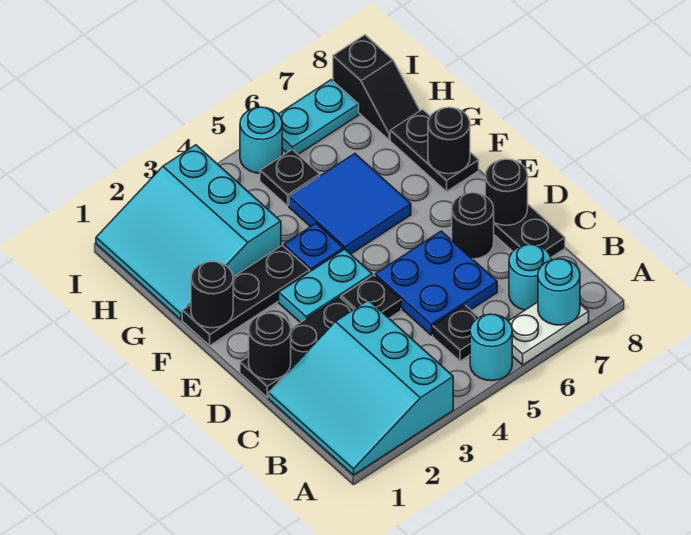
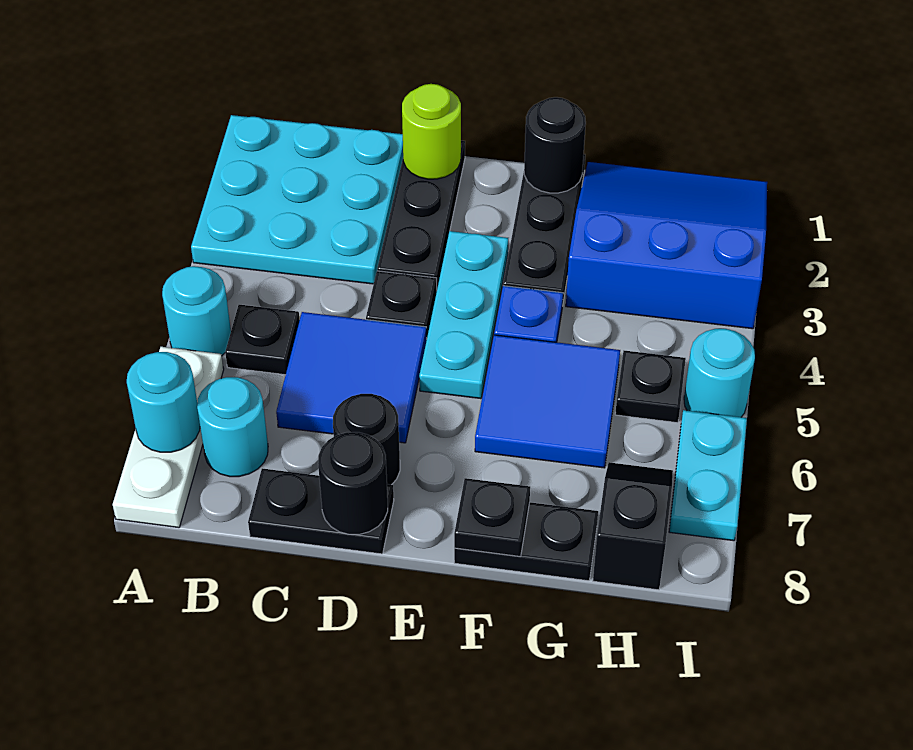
cyan slope A1:C3 level 1 top 3 -> cyan plate A1:C3 level 1
white plate A6:A7 level 1 -> white plate A6:A8 level 1
blue plate C5:D6 level 1 -> blue tile C5:D6 level 1
black round brick D1 level 2 -> lime round brick D1 level 2
cyan plate E3:E4 level 1 -> cyan plate E3:E5 level 1
black round brick F8 level 2 -> black plate F8 level 2
cyan slope G1:I3 level 1 top 3 -> blue slope G1:I3 level 1 top 3
black slope H8:I8 level 1 top I -> black slope H7:H8 level 1 top 8

